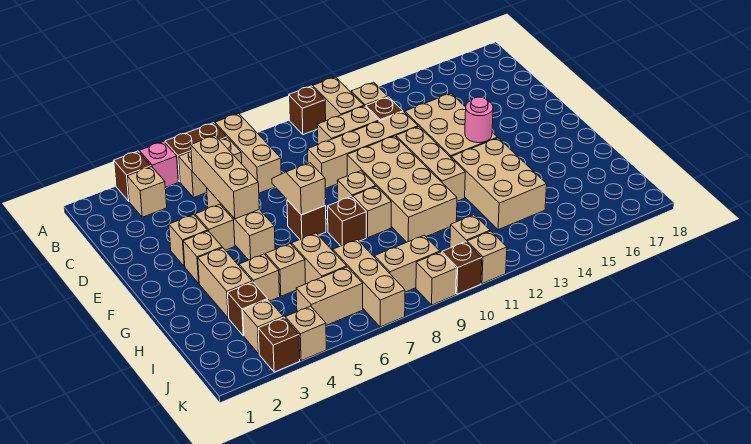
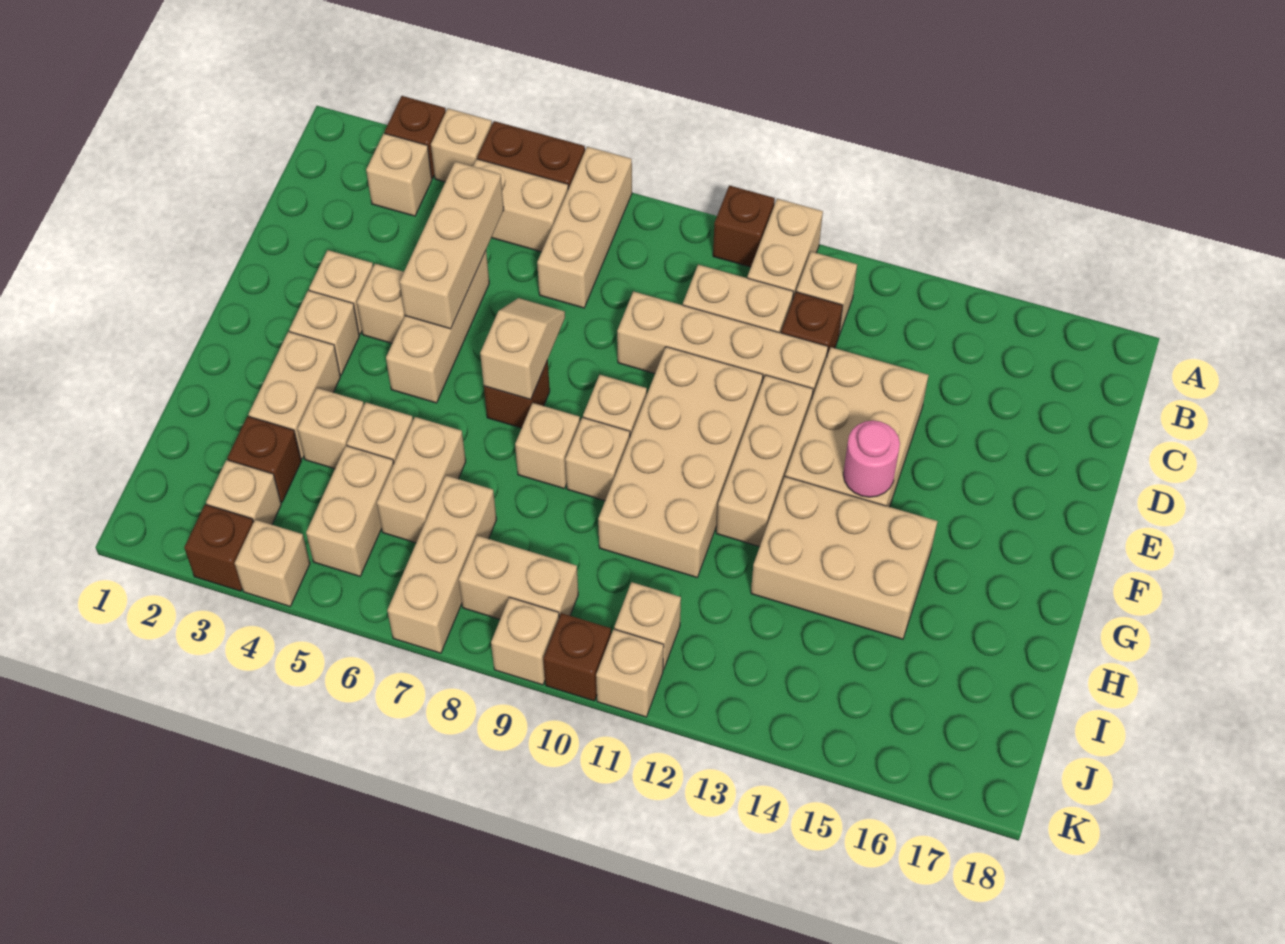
pink brick A4 level 1 -> tan brick A4 level 1
brown brick G8 level 1 -> tan brick G8 level 1
tan brick G13:I14 level 1 -> tan brick G13:H15 level 1
tan brick J5:J6 level 1 -> tan brick I5:J5 level 1

